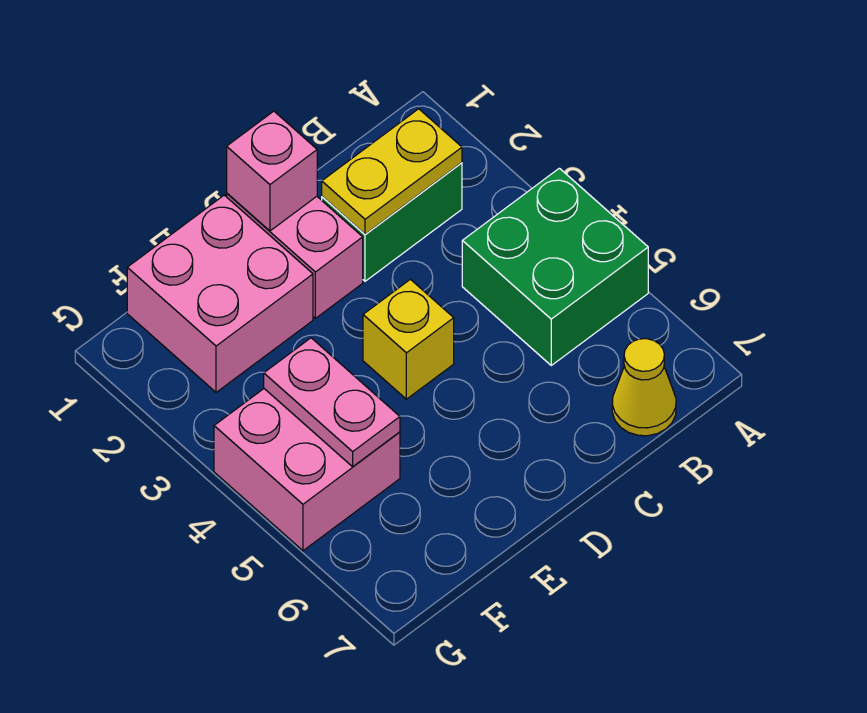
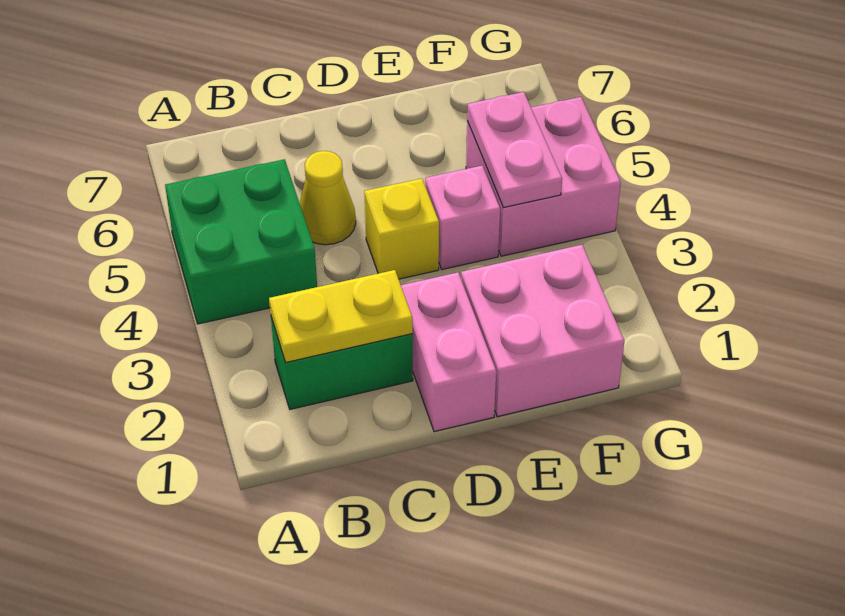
yellow cone B7 level 1 -> yellow cone C5 level 1
pink brick D1 level 2 -> pink brick E4 level 1

